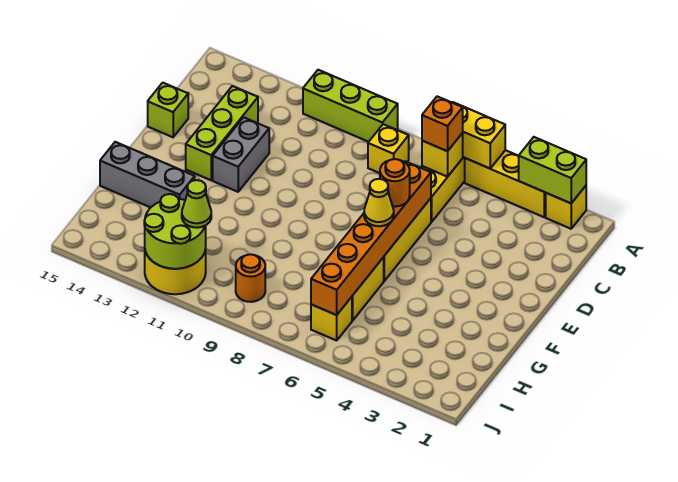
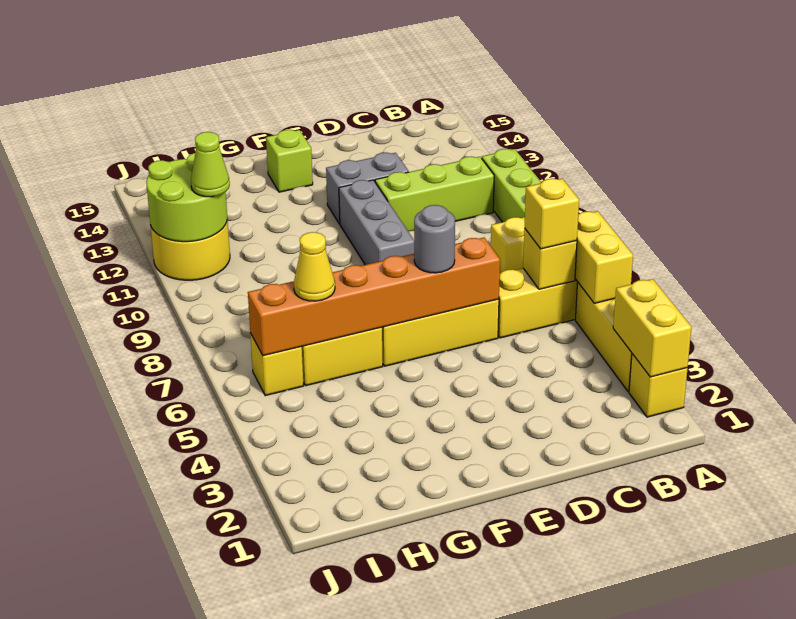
lime brick A2:A3 level 2 -> yellow brick A2:A3 level 2
orange brick B6 level 3 -> yellow brick B6 level 3
lime brick C13:E13 level 1 -> lime brick B11:D11 level 1
lime brick D15 level 1 -> lime brick F14 level 1
orange round brick E6 level 3 -> grey round brick E6 level 3
yellow cone F6 level 3 -> yellow cone H6 level 3
grey brick G13:G15 level 1 -> grey brick E9:E11 level 1
orange round brick I9 level 1 -> none

